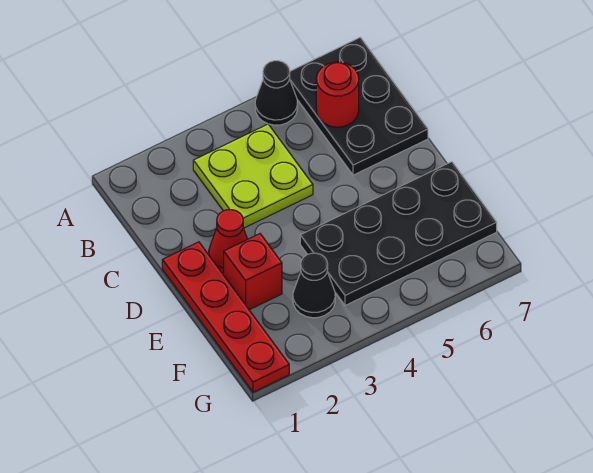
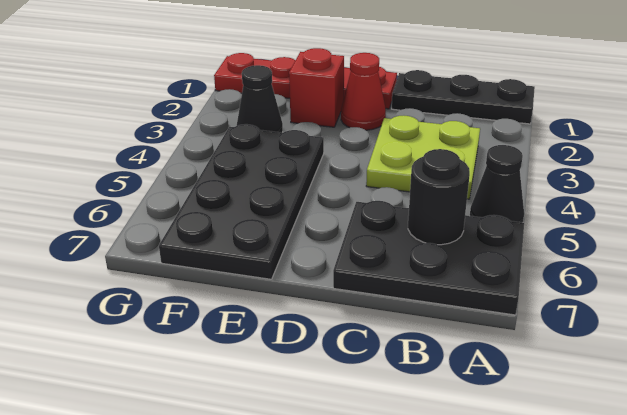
none -> black plate A1:C1 level 1
red round brick B6 level 2 -> black round brick B6 level 2

